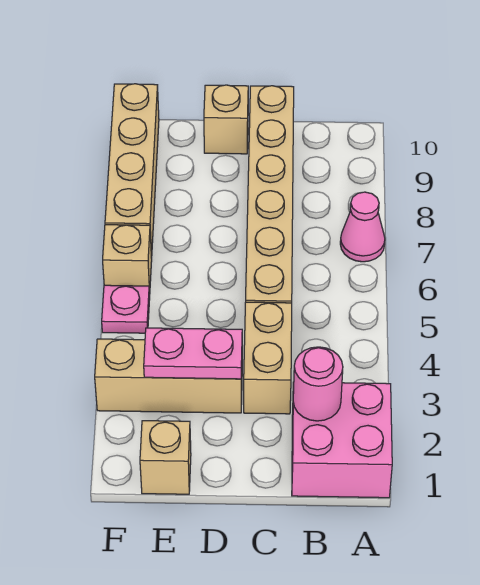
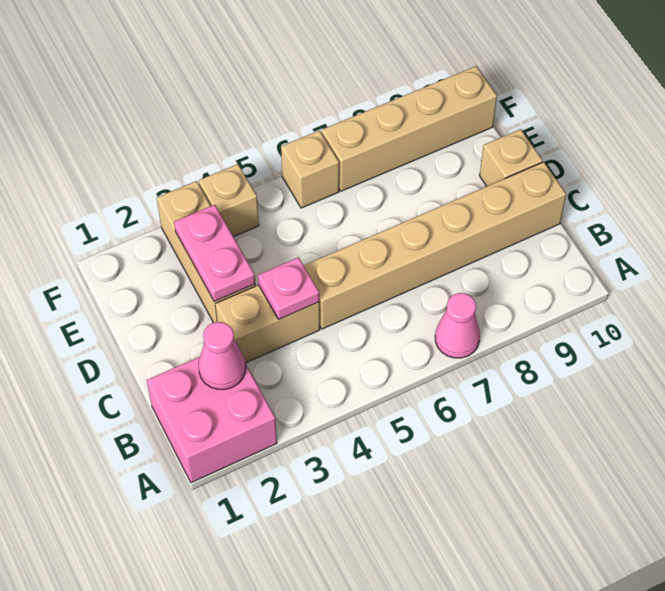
pink round brick B2 level 2 -> pink cone B2 level 2
tan brick E1 level 1 -> tan brick F4 level 1
pink plate F5 level 1 -> pink plate C4 level 2

